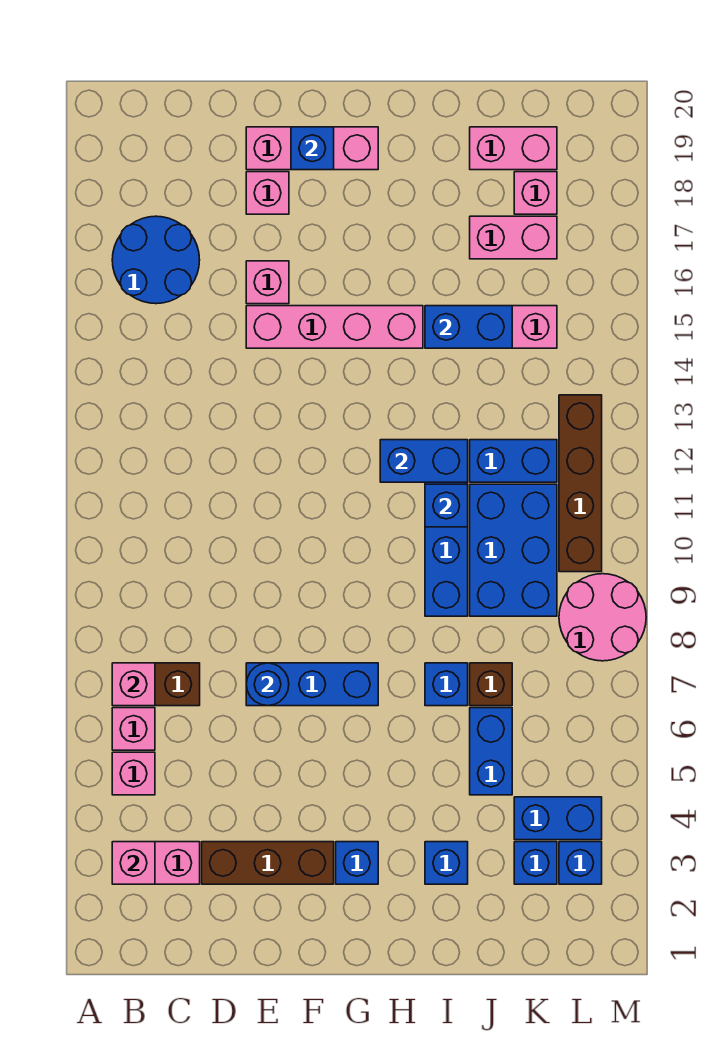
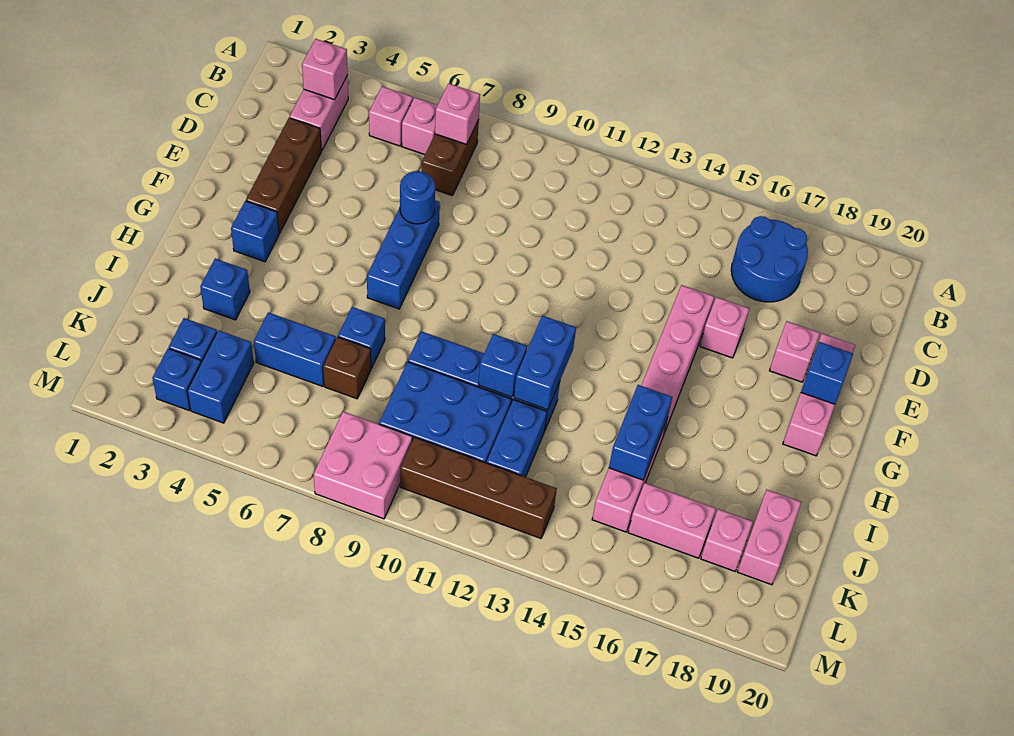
pink brick J17:K17 level 1 -> pink brick K16:K17 level 1
pink round brick L8:M9 level 1 -> pink brick L8:M9 level 1

